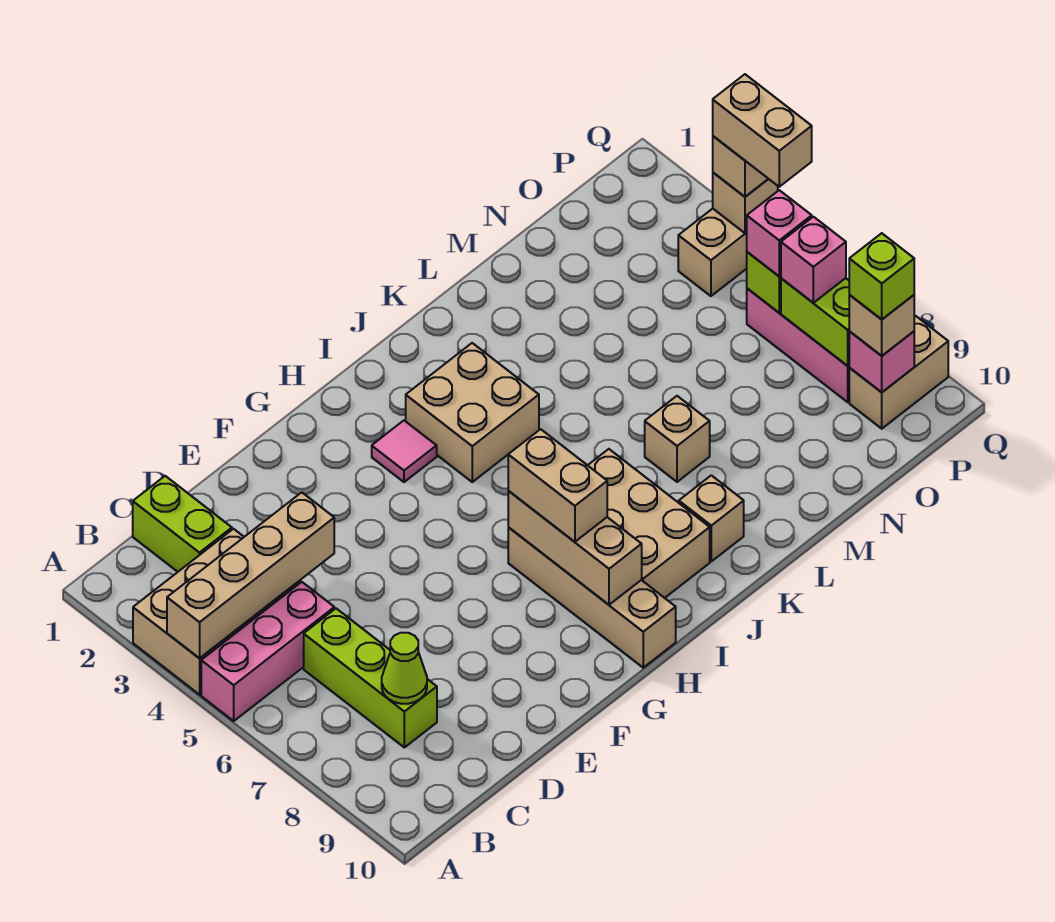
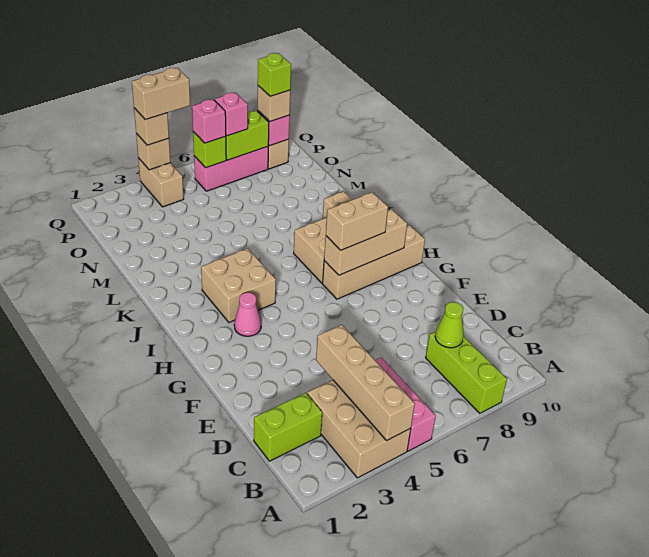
lime brick C6:C8 level 1 -> lime brick A8:C8 level 1
pink tile H3 level 1 -> pink cone H3 level 1
tan brick L7 level 1 -> none

